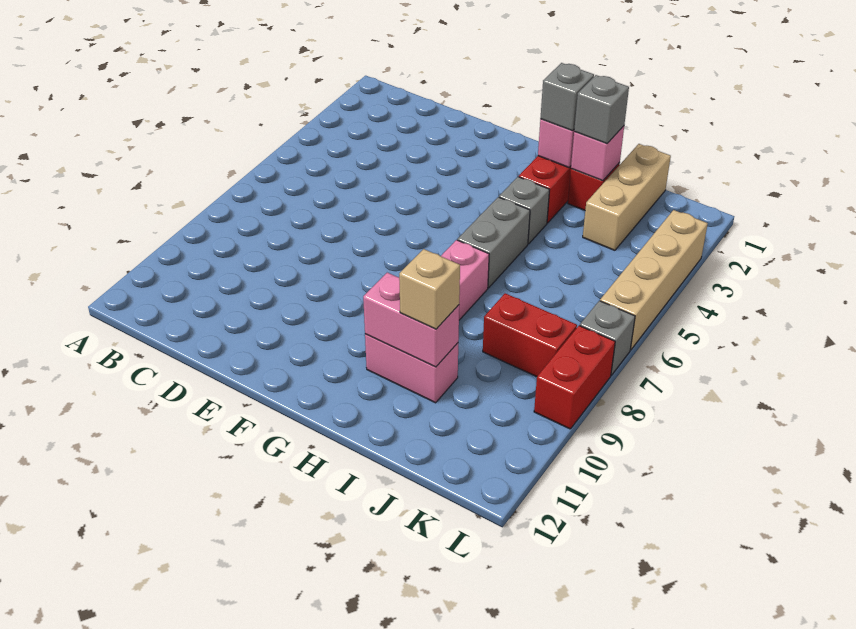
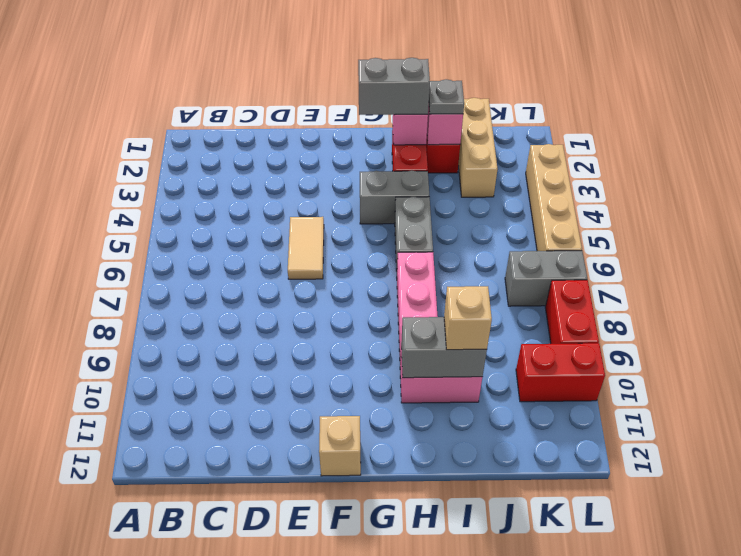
none -> tan tile E5:E6 level 1
none -> tan brick F12 level 1
grey brick H2 level 3 -> grey brick G2:H2 level 3
grey brick H4 level 1 -> grey brick G4:H4 level 1
pink brick H10:I10 level 2 -> grey brick H10:I10 level 2
grey brick I2 level 3 -> grey plate I2 level 3
red brick J8:K8 level 1 -> red brick K10:L10 level 1
grey brick L7 level 1 -> grey brick K7:L7 level 1

